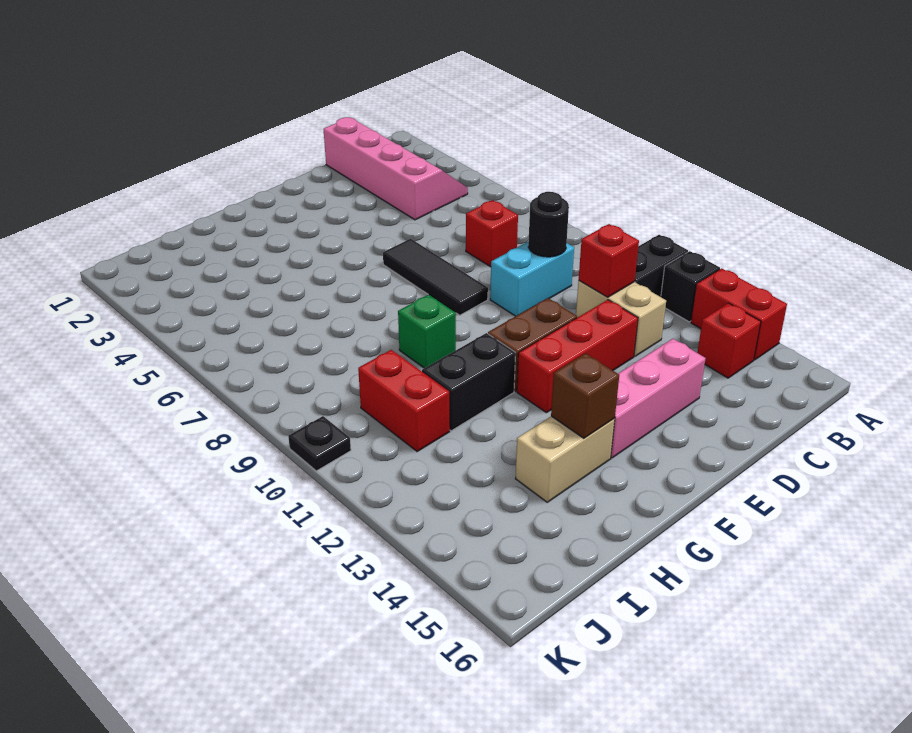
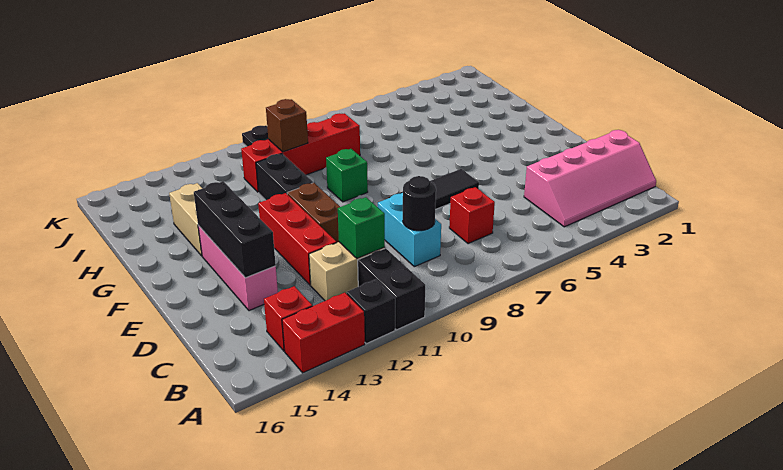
red brick C11 level 2 -> green brick C11 level 2
none -> black brick D14:F14 level 2
brown brick G14 level 2 -> brown brick I10 level 2
red brick I10:I11 level 1 -> red brick I8:I11 level 1

